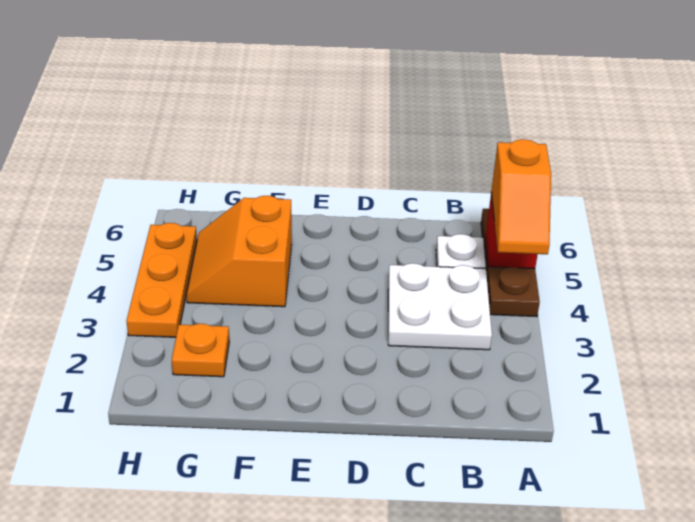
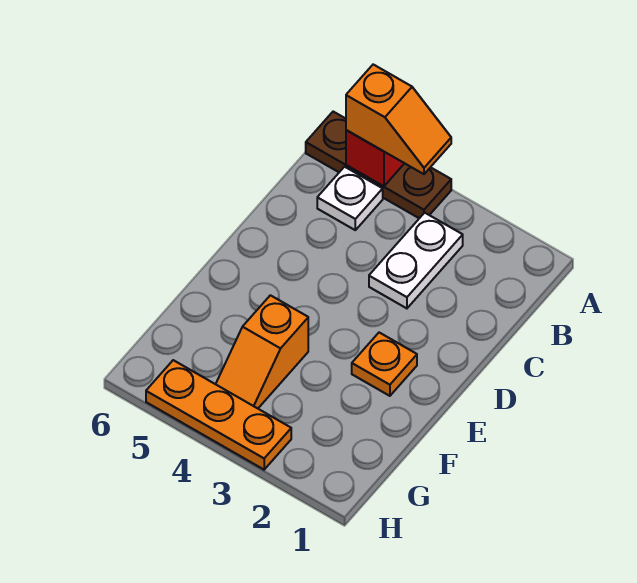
white plate B3:C4 level 1 -> white plate B3:C3 level 1
orange slope F4:G5 level 1 top F -> orange slope F4:G4 level 1 top F
orange plate G2 level 1 -> orange plate E2 level 1

